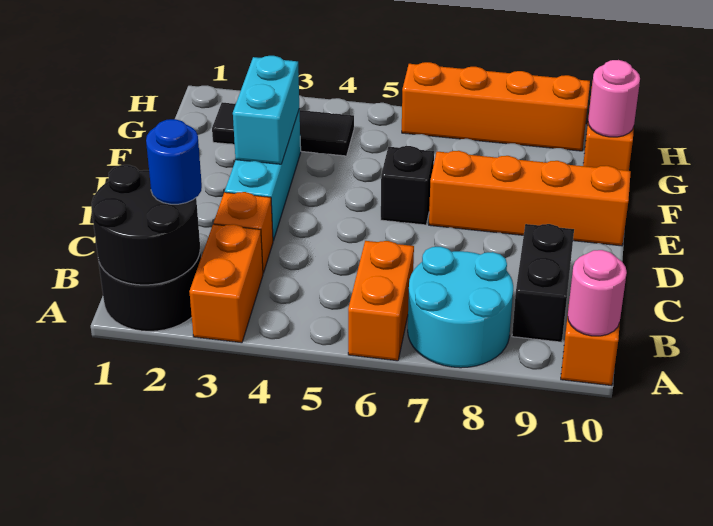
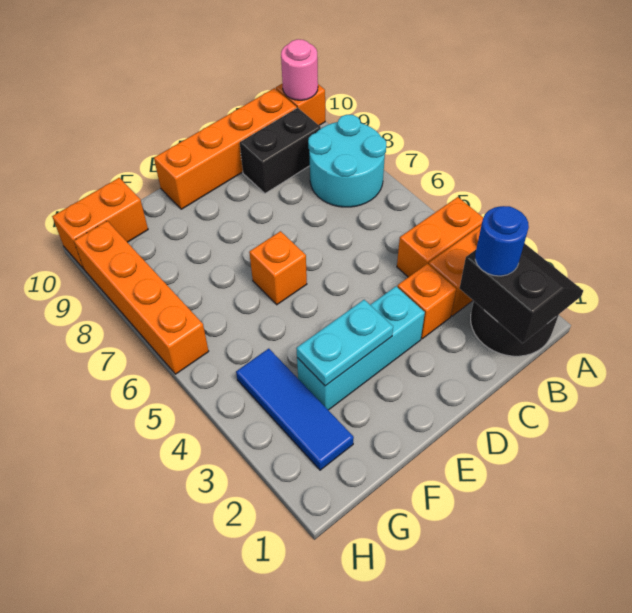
black round brick A1:B2 level 2 -> black slope A1:B2 level 2 top B
orange brick A6:B6 level 1 -> orange brick A4:B4 level 1
cyan brick E3:F3 level 2 -> cyan plate E3:F3 level 2
black brick E6 level 1 -> orange brick E6 level 1
orange brick E7:E10 level 1 -> orange brick B10:E10 level 1
black tile G2:G4 level 1 -> blue tile G2:G4 level 1
pink round brick G10 level 2 -> none

